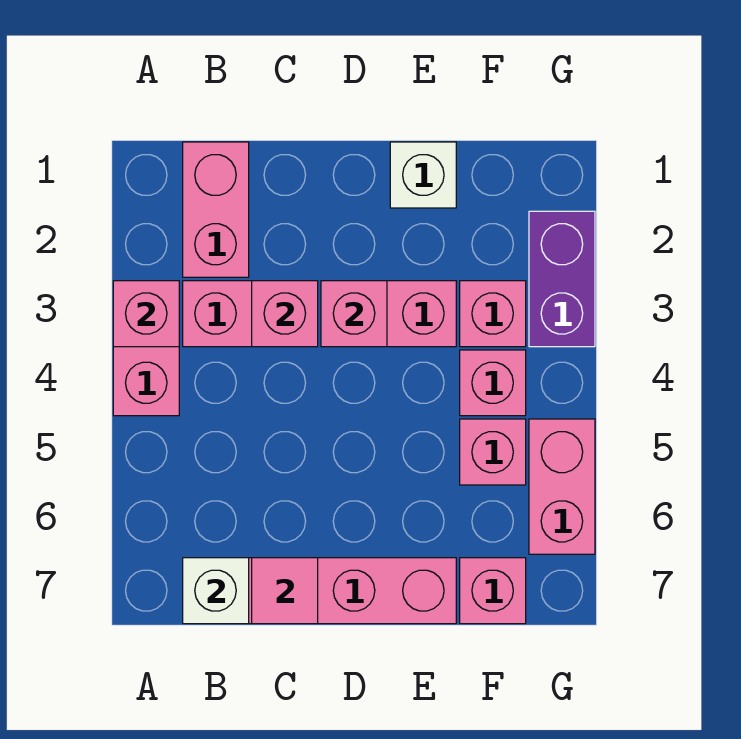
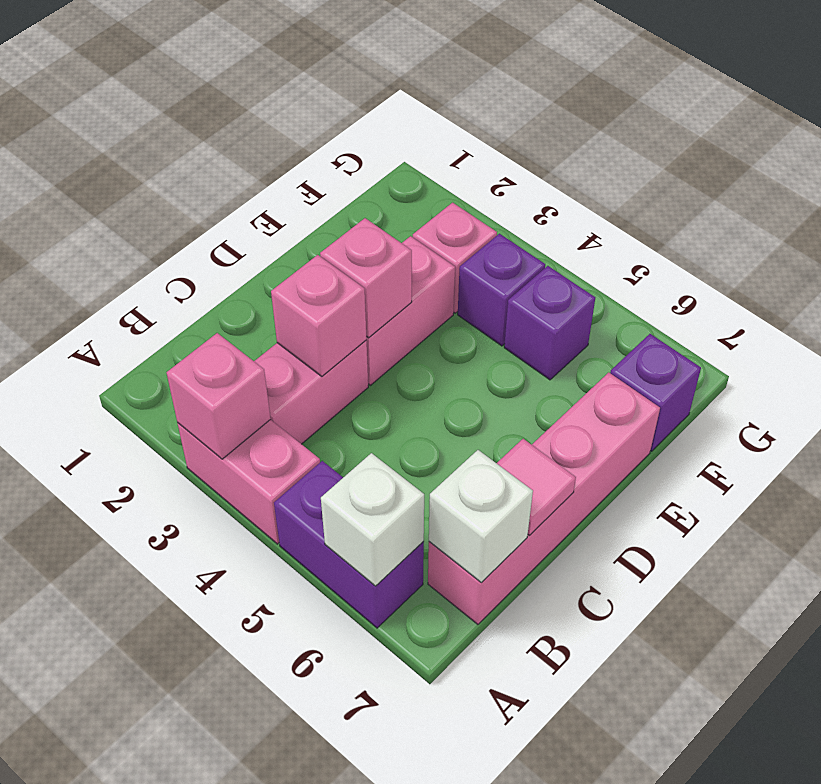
pink brick B1:B2 level 1 -> none
white brick E1 level 1 -> white brick A6 level 2
pink brick F4 level 1 -> purple brick F4 level 1
pink brick F5 level 1 -> purple brick F5 level 1
pink brick F7 level 1 -> purple brick F7 level 1
purple brick G2:G3 level 1 -> purple brick A5:A6 level 1
pink brick G5:G6 level 1 -> none

